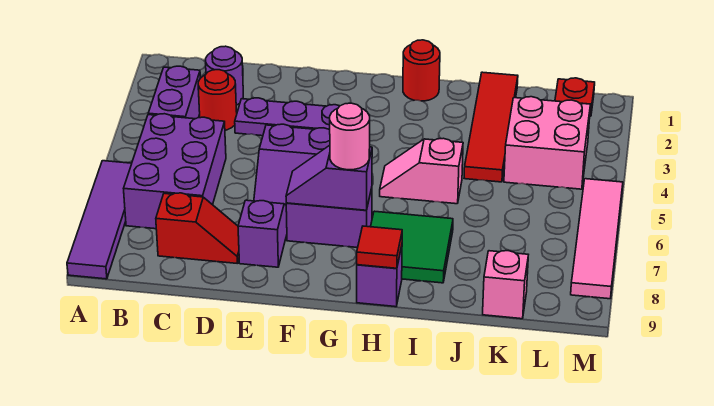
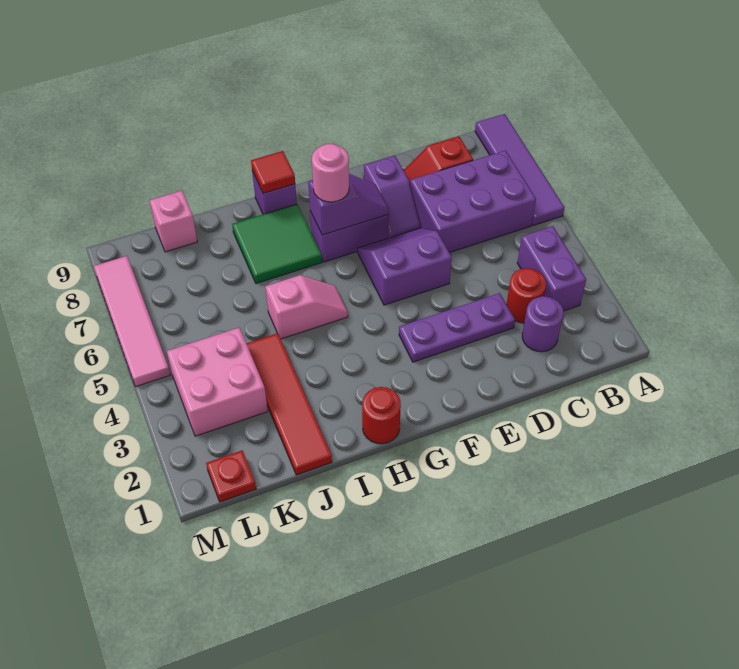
purple brick B5:C7 level 1 -> purple brick B6:D7 level 1

